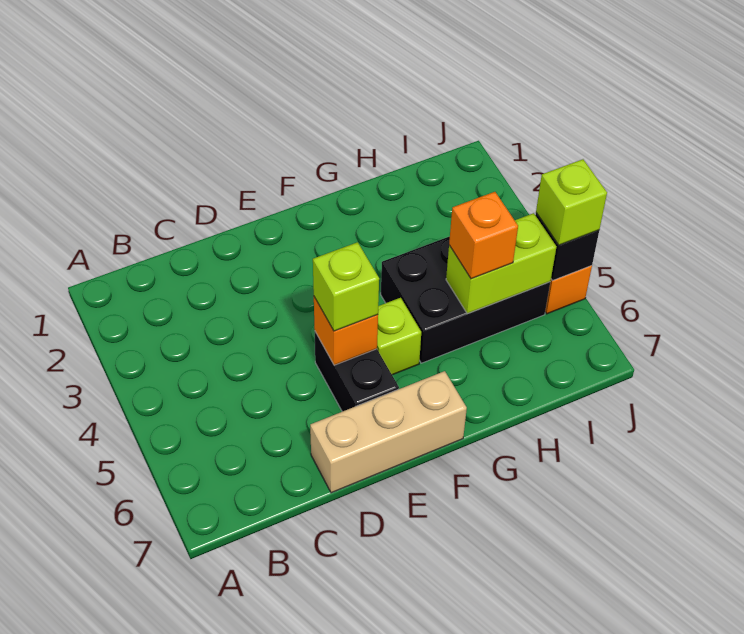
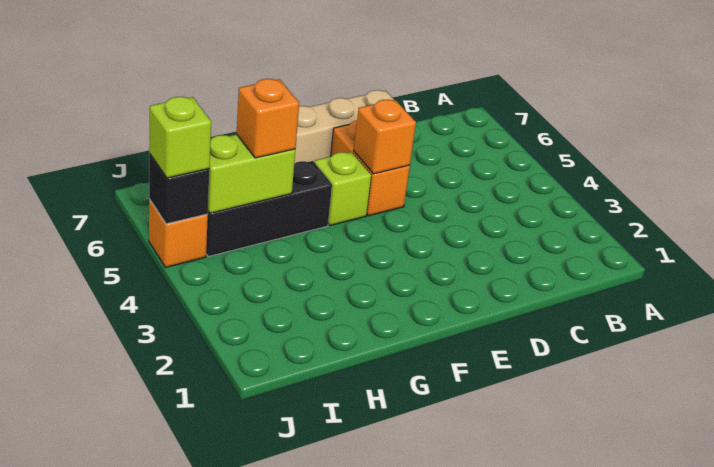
black brick E5:E6 level 1 -> orange brick E5:E6 level 1
lime brick E5 level 3 -> none
black brick G4:I5 level 1 -> black brick G5:I5 level 1

